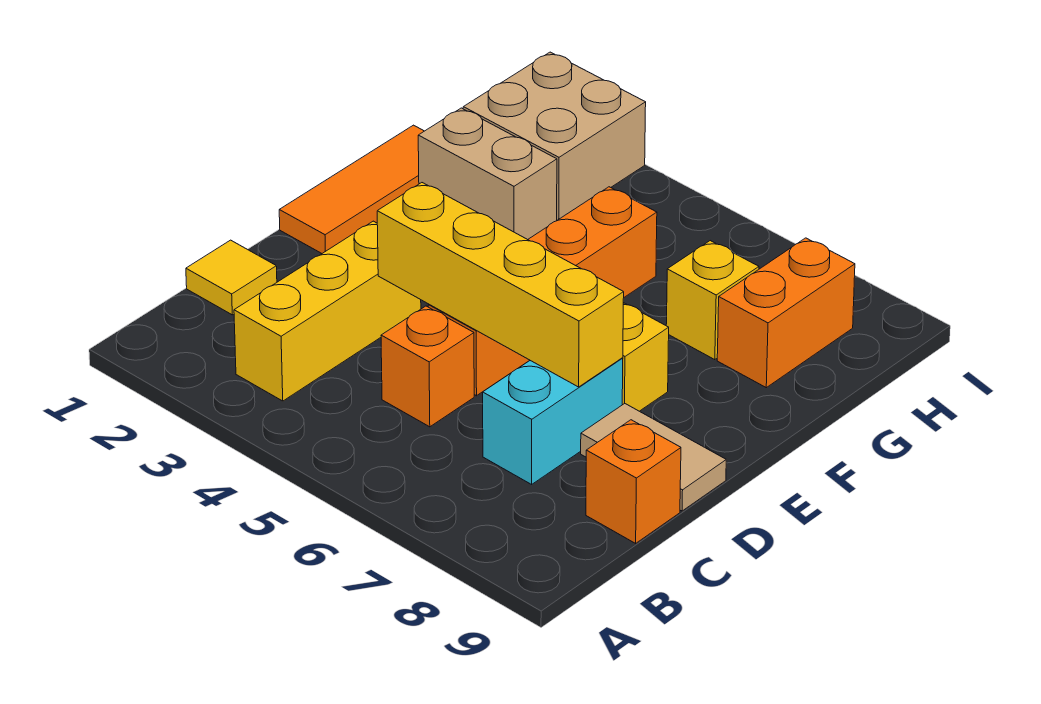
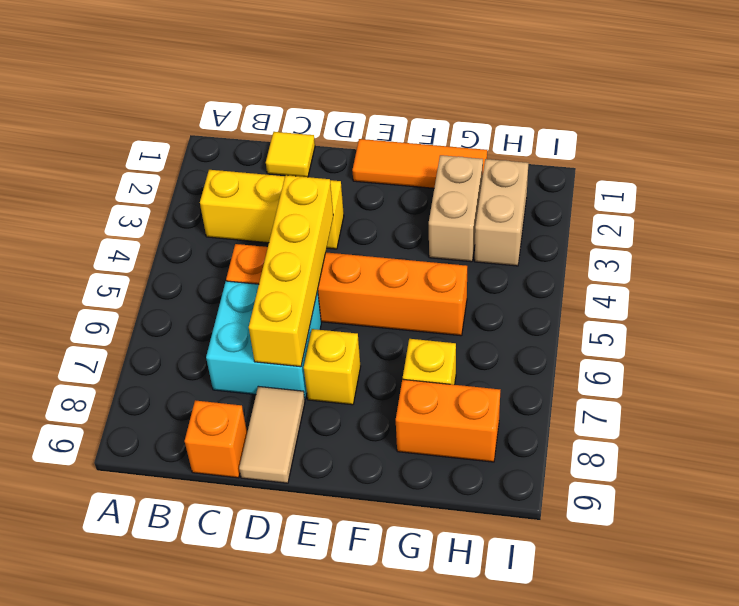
cyan brick C7:D7 level 1 -> cyan brick C6:D7 level 1
tan brick H2:I3 level 1 -> tan brick H2:H3 level 1

